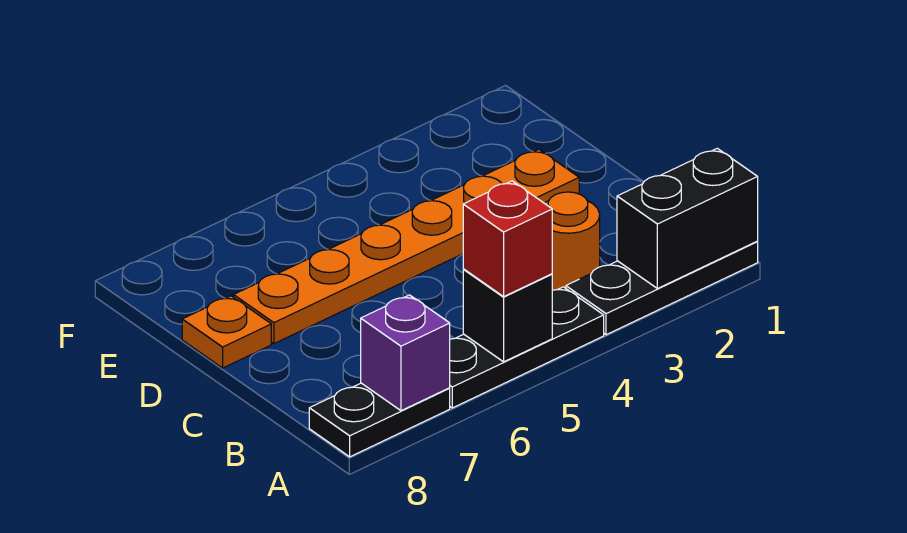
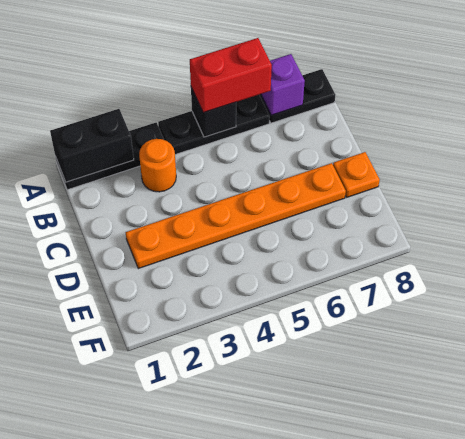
red brick A5 level 3 -> red brick A5:A6 level 3

